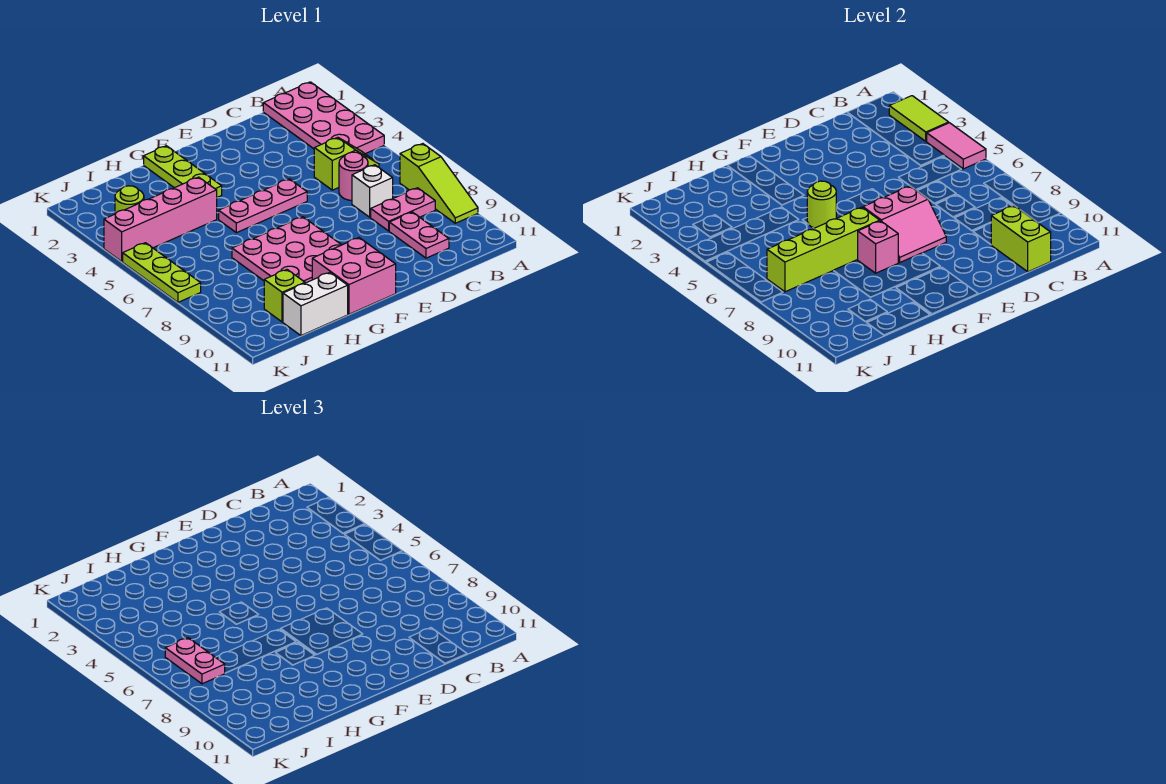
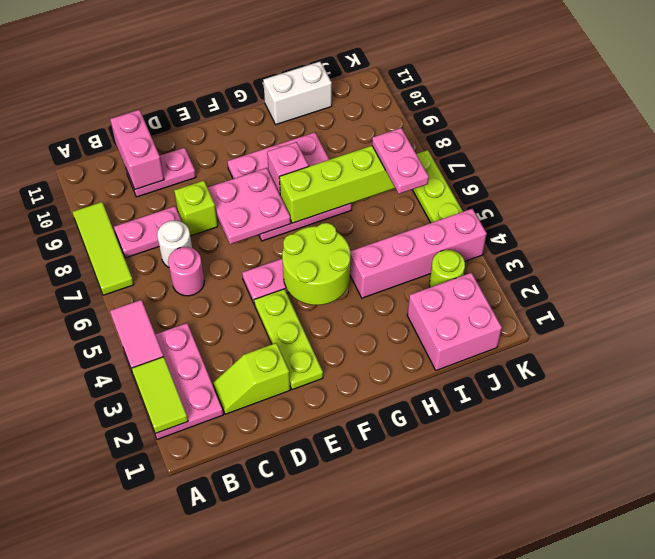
pink plate A1:B4 level 1 -> pink plate A2:B4 level 1
lime slope A7:A9 level 1 top 7 -> lime tile A7:A9 level 1
lime slope B5:C5 level 1 top C -> lime slope C2:D2 level 1 top D
white brick C7 level 1 -> white round brick C7 level 1
pink plate C9:C10 level 1 -> pink plate C10:D10 level 1
lime brick C10:C11 level 2 -> pink brick C10:C11 level 2
pink slope E7:F8 level 2 top 7 -> pink plate E7:F8 level 2
pink brick F10:G11 level 1 -> pink brick I1:J2 level 1
lime plate G1:G3 level 1 -> lime plate E2:E4 level 1
lime round brick G5 level 2 -> lime round brick F4:G5 level 2
lime brick I10 level 1 -> lime brick D8 level 1

